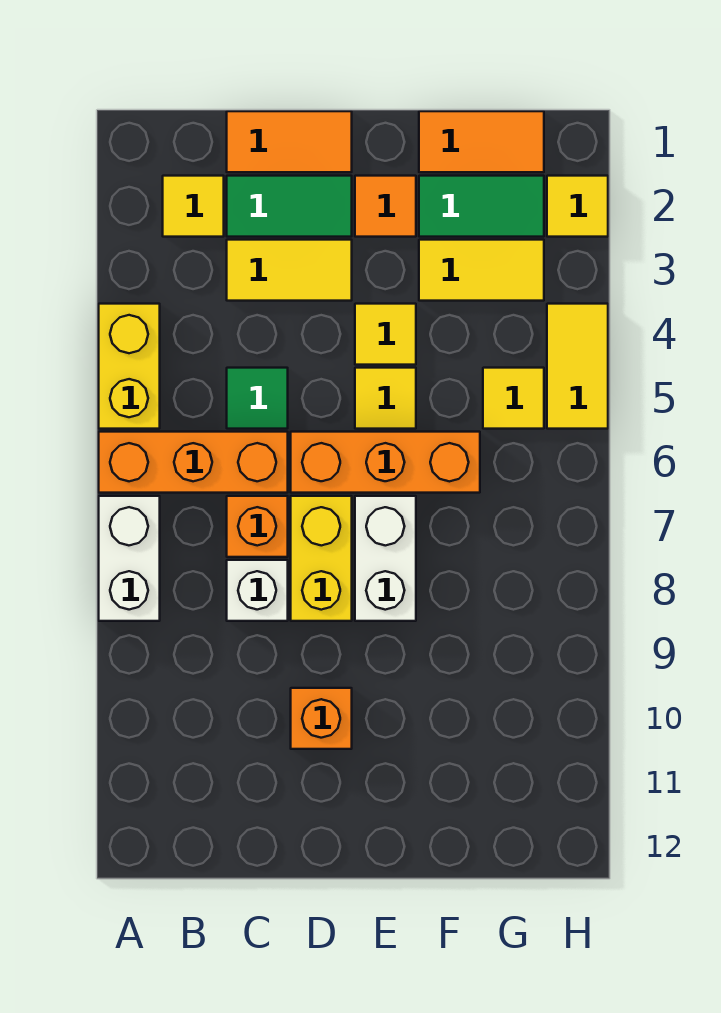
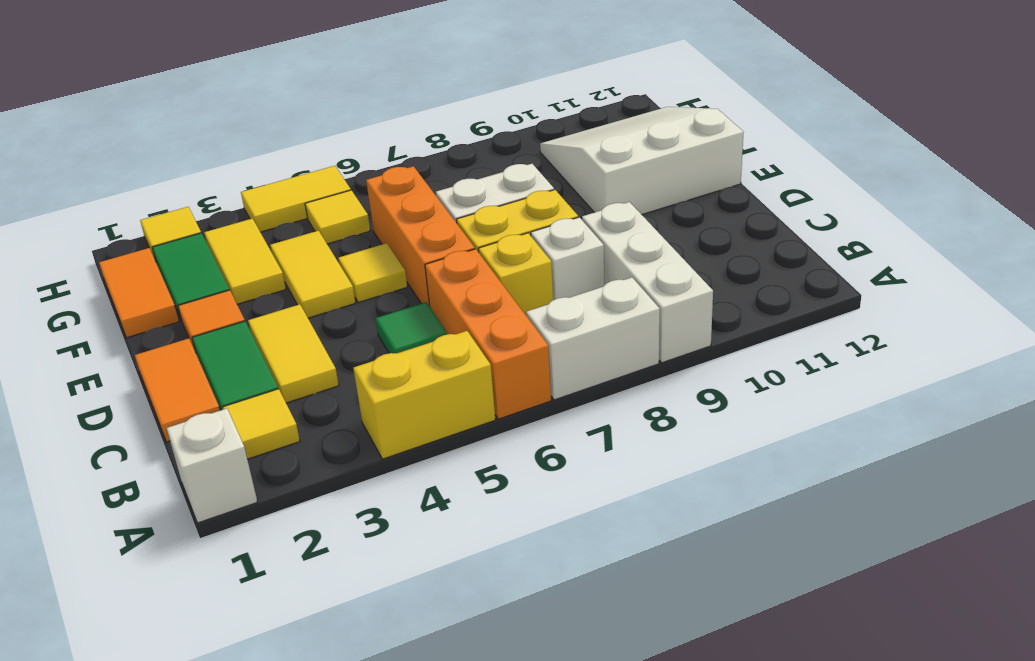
none -> white brick A1 level 1
none -> white brick A9:C9 level 1
orange brick C7 level 1 -> yellow brick C7 level 1
orange brick D10 level 1 -> none
yellow tile E4 level 1 -> yellow tile E4:F4 level 1
none -> white slope E10:G12 level 1 top E

